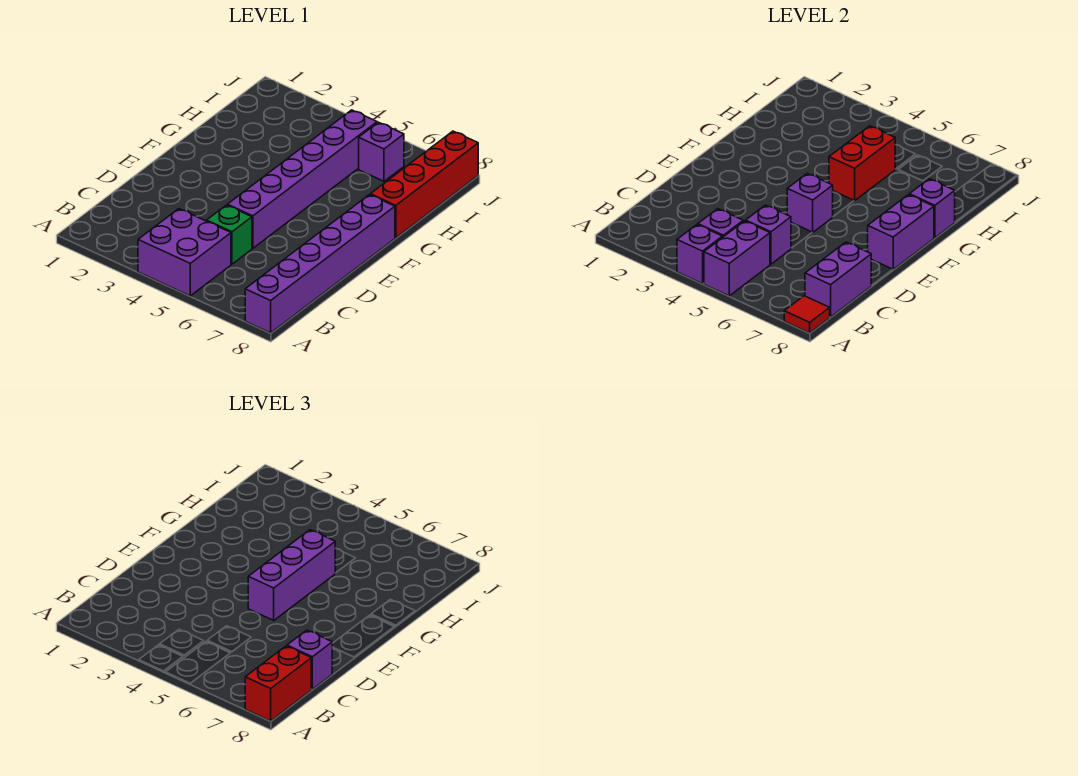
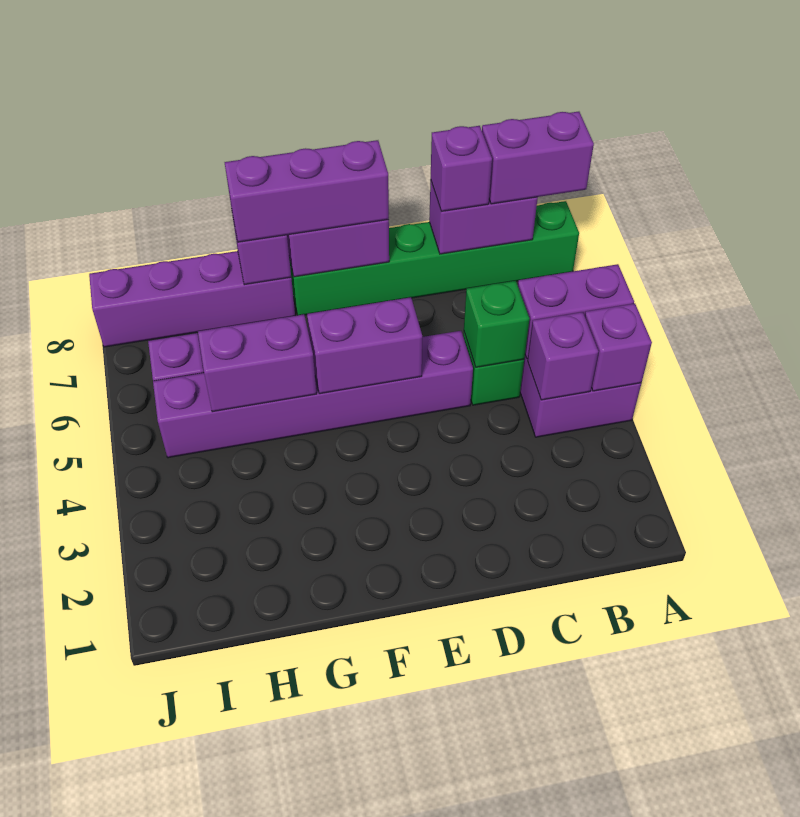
purple brick A8:F8 level 1 -> green brick A8:F8 level 1
red tile A8 level 2 -> none
red brick A8:B8 level 3 -> purple brick A8:B8 level 3
purple brick C5 level 2 -> green brick C5 level 2
purple brick E5 level 2 -> purple brick E5:F5 level 2
purple brick E5:G5 level 3 -> purple brick E8:G8 level 3
red brick G5:H5 level 2 -> purple brick G5:H5 level 2
red brick G8:J8 level 1 -> purple brick G8:J8 level 1

